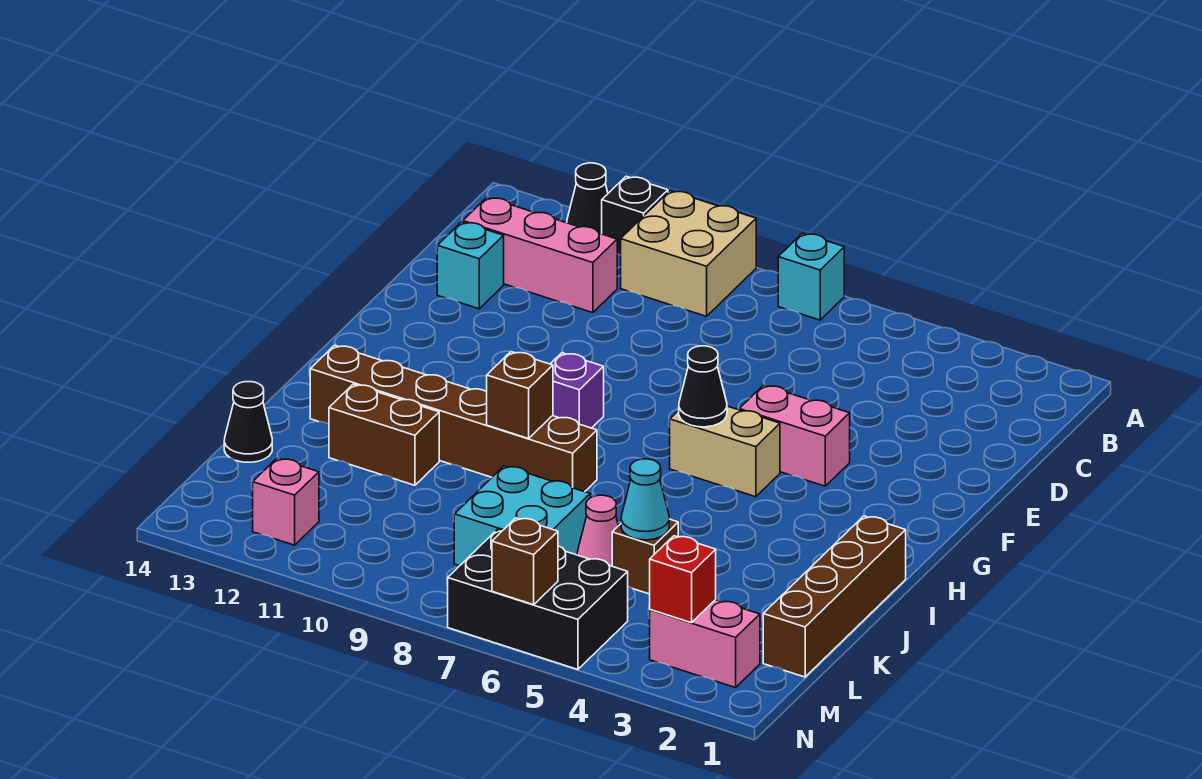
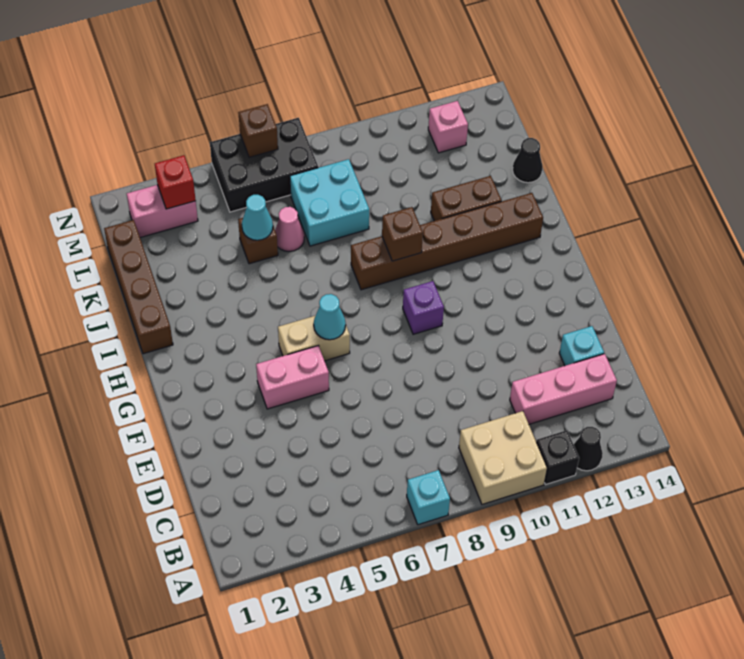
black cone G6 level 2 -> cyan cone G6 level 2

